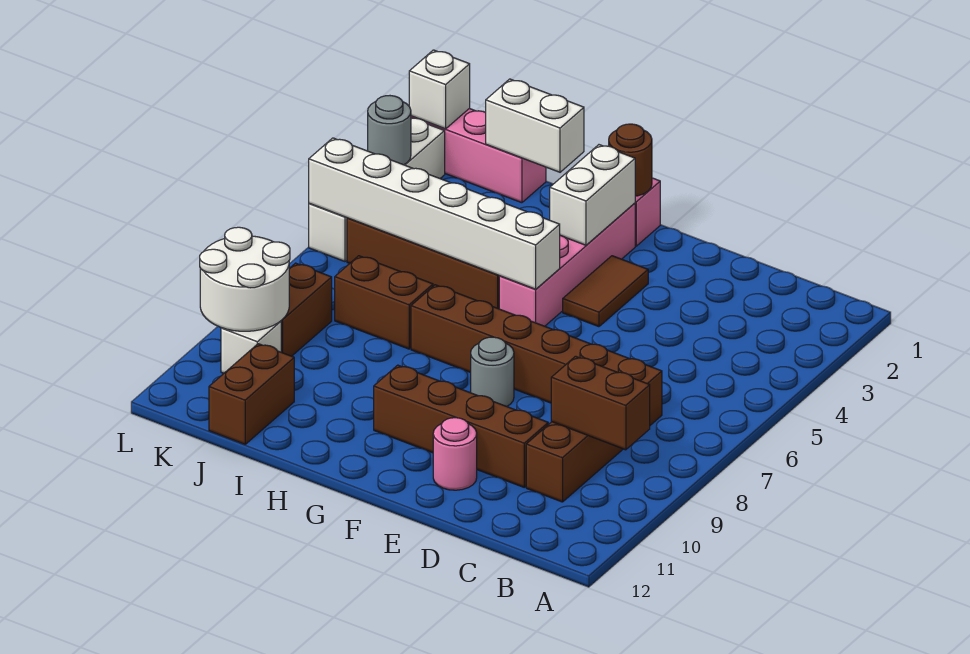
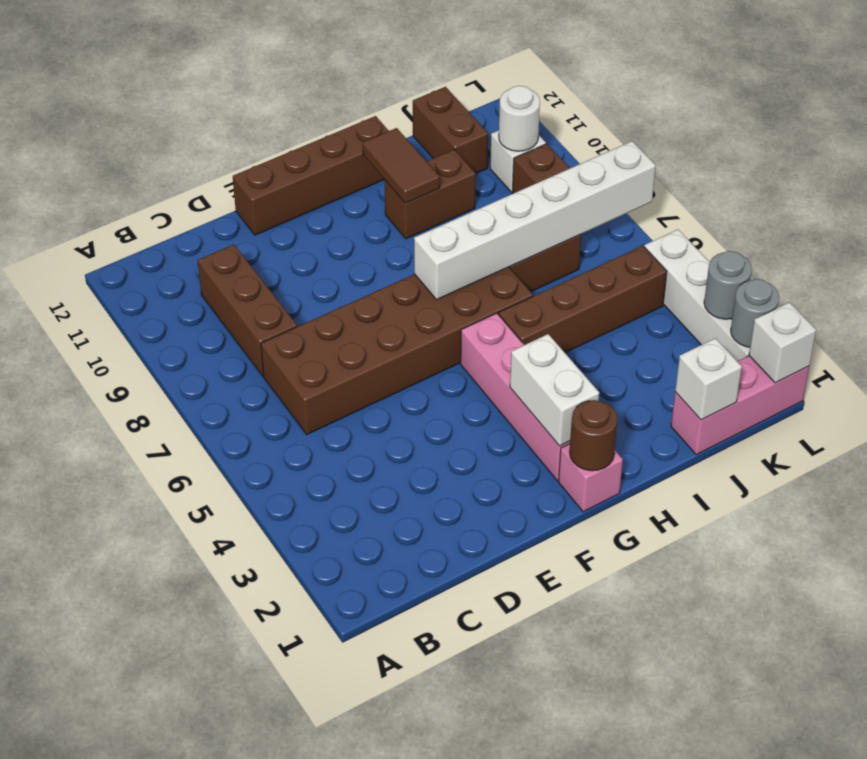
brown brick B9:C9 level 2 -> brown brick H10:I10 level 1
brown brick C7:H7 level 1 -> brown brick C6:H7 level 1
brown brick D10:G10 level 1 -> brown brick E12:H12 level 1
pink round brick E11 level 1 -> none
brown tile F3:F4 level 1 -> brown tile H10:H11 level 2
grey round brick F8 level 1 -> grey round brick L2 level 2
white brick G5:L5 level 2 -> white brick G7:L7 level 2
white brick I1:J1 level 2 -> white brick J1 level 2
white round brick K9:L10 level 2 -> white round brick K10 level 2

